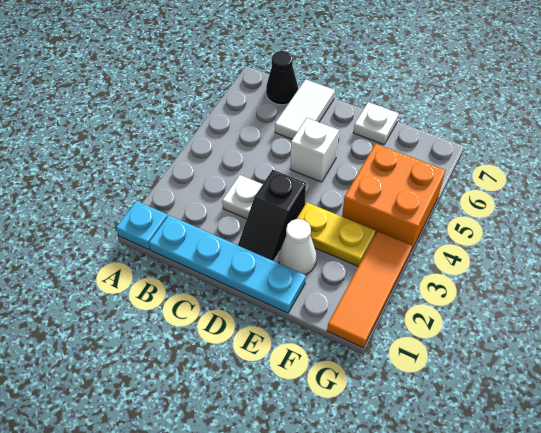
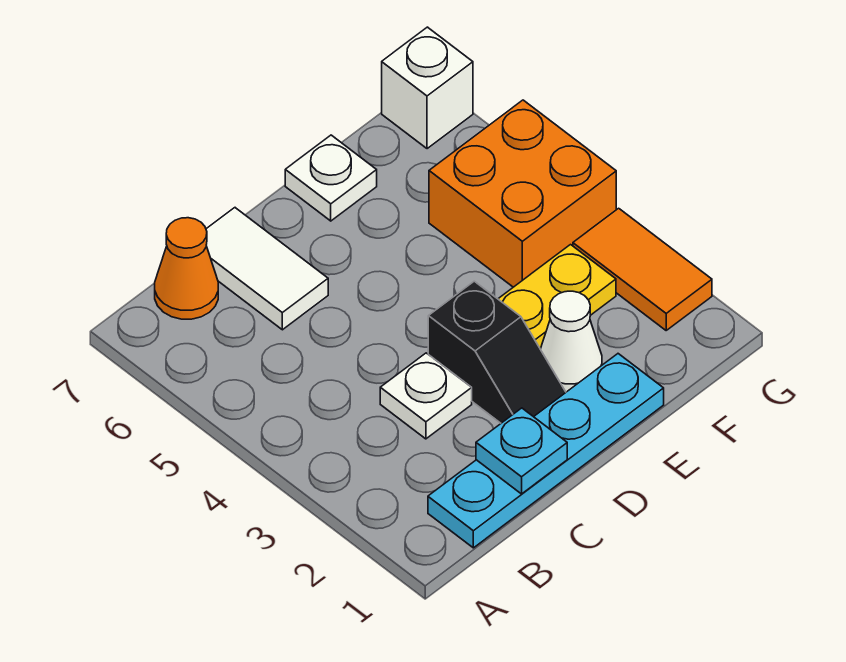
cyan plate A1 level 1 -> cyan plate C1 level 2
black cone B7 level 1 -> orange cone B7 level 1
white brick D5 level 1 -> white brick G7 level 1
orange tile G1:G3 level 1 -> orange tile G2:G3 level 1

